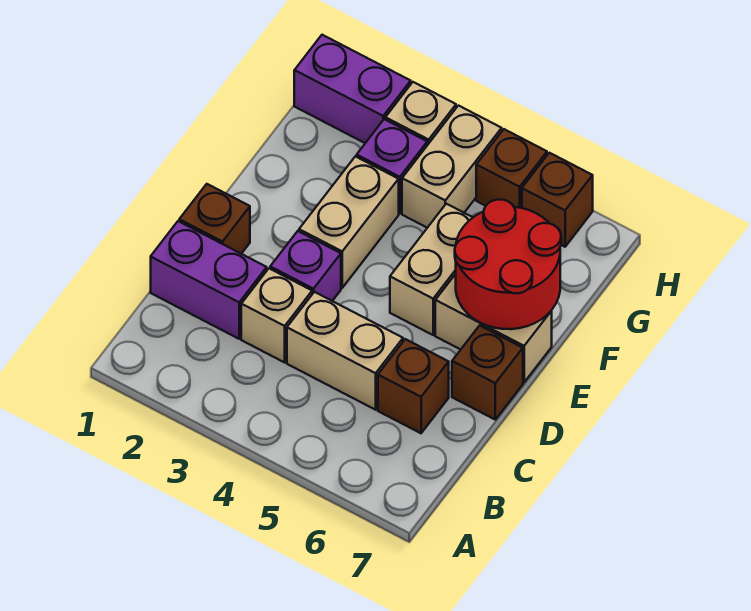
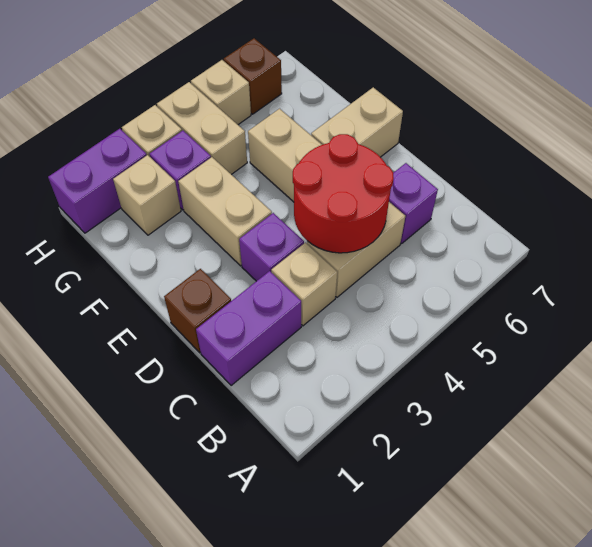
brown brick C6 level 1 -> purple brick C6 level 1
brown brick D7 level 1 -> none
red round brick E6:F7 level 2 -> red round brick C4:D5 level 2
none -> tan brick G2 level 1
brown brick H5 level 1 -> tan brick H5 level 1

